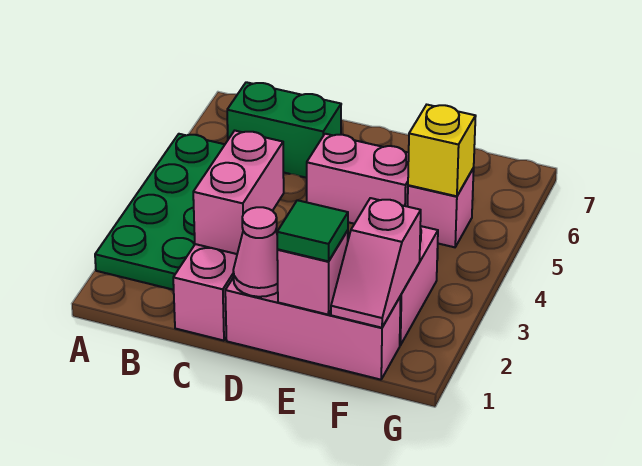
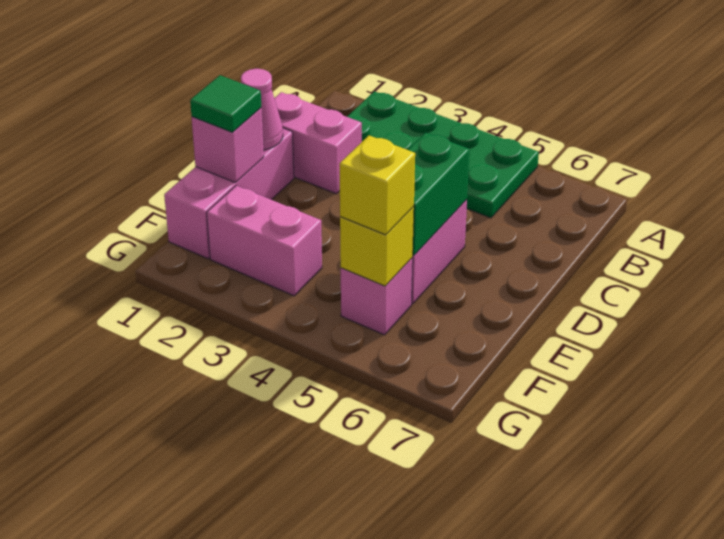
green brick B6:C6 level 1 -> green brick D5:E5 level 2
pink brick C2:C3 level 2 -> none
pink slope F1:F2 level 2 top 2 -> none
none -> yellow brick F5 level 3

